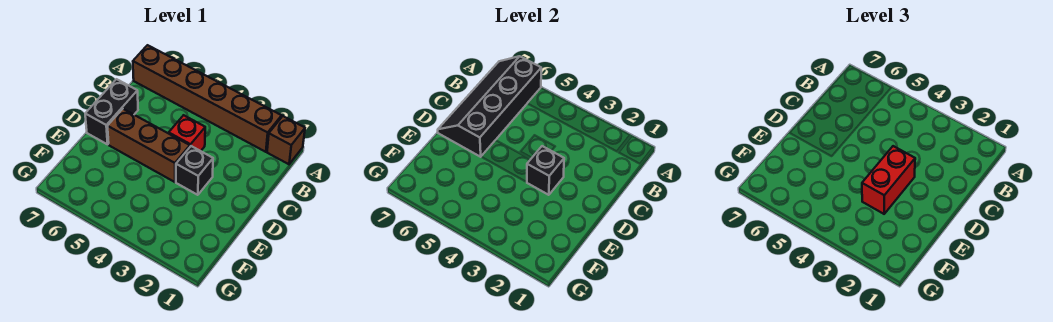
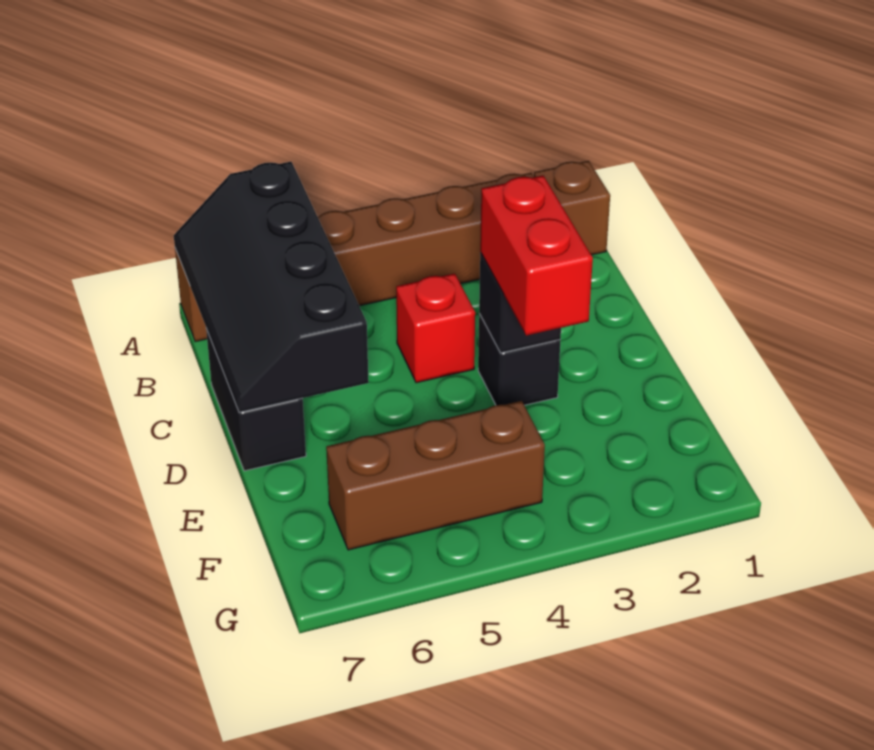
brown brick D4:D6 level 1 -> brown brick F4:F6 level 1

